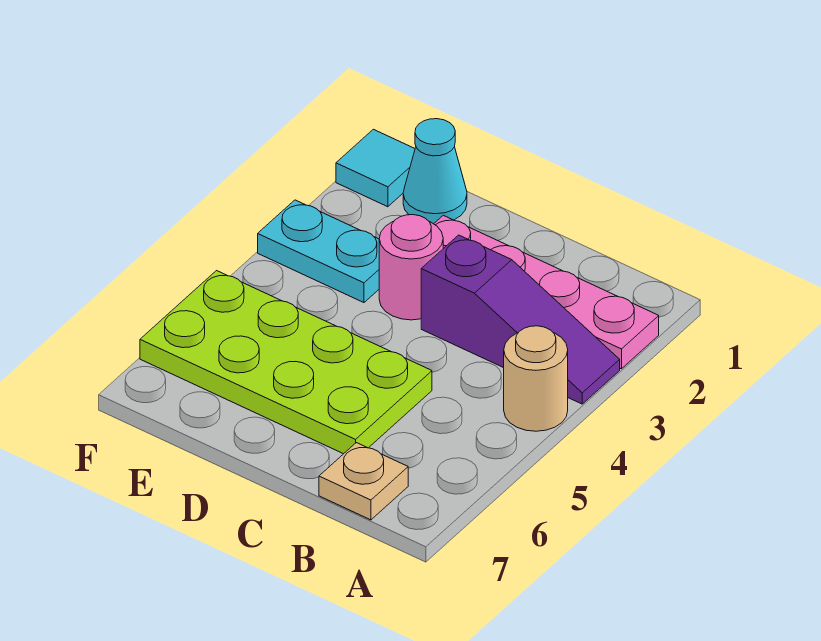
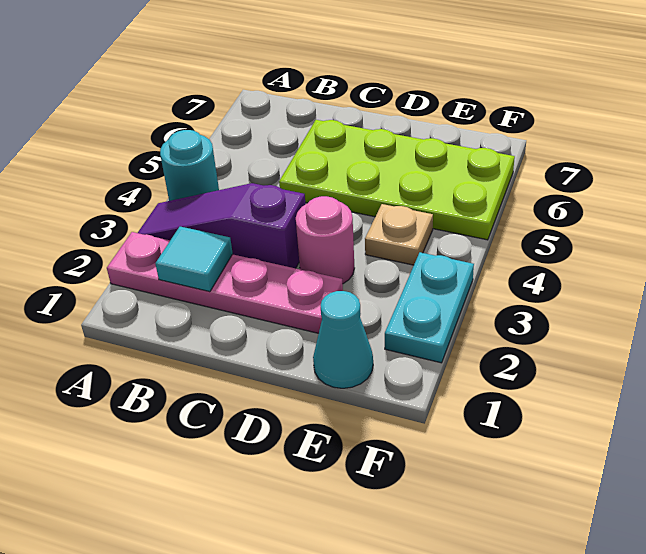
tan round brick A4 level 1 -> cyan round brick A4 level 1
tan plate B7 level 1 -> tan plate E4 level 1
cyan plate E3:F3 level 1 -> cyan plate F2:F3 level 1
cyan tile F1 level 1 -> cyan tile B2 level 2

